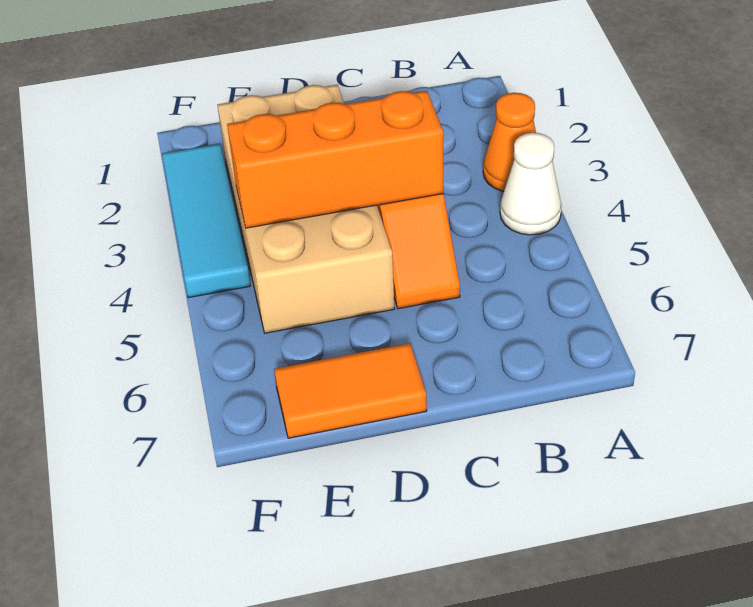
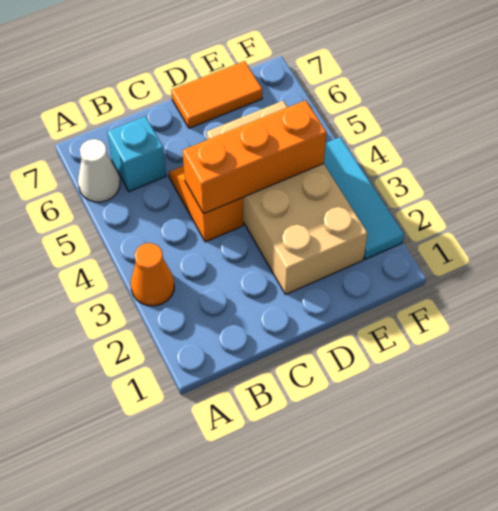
white cone A4 level 1 -> white cone A6 level 1
none -> cyan brick B6 level 1

